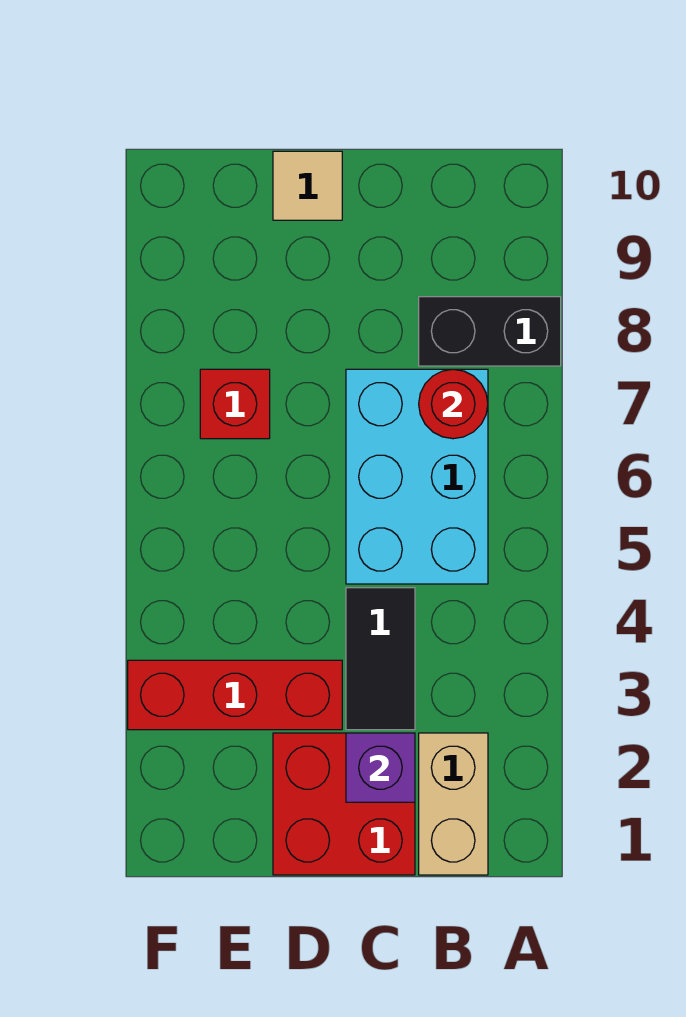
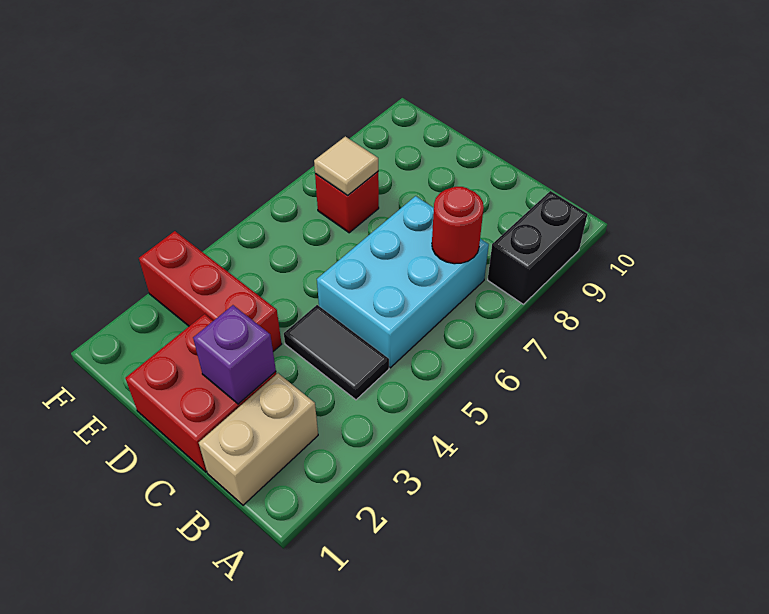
black brick A8:B8 level 1 -> black brick A8:A9 level 1
black tile C3:C4 level 1 -> black tile B4:C4 level 1
tan tile D10 level 1 -> tan tile E7 level 2

